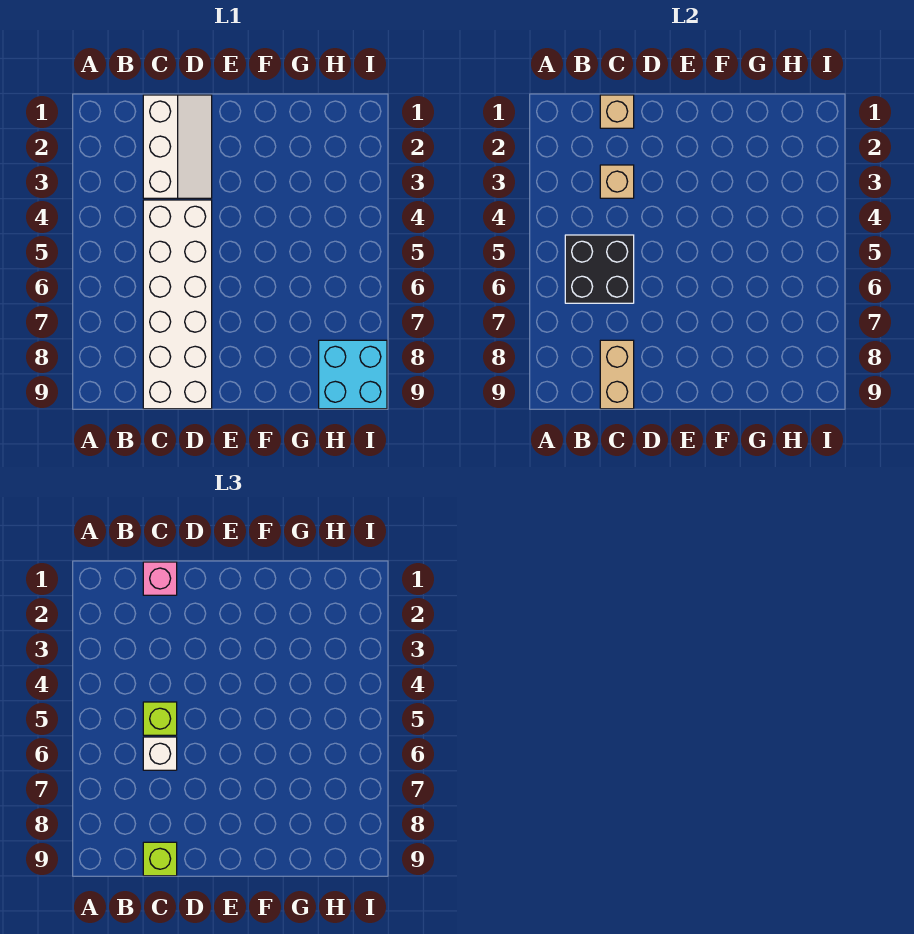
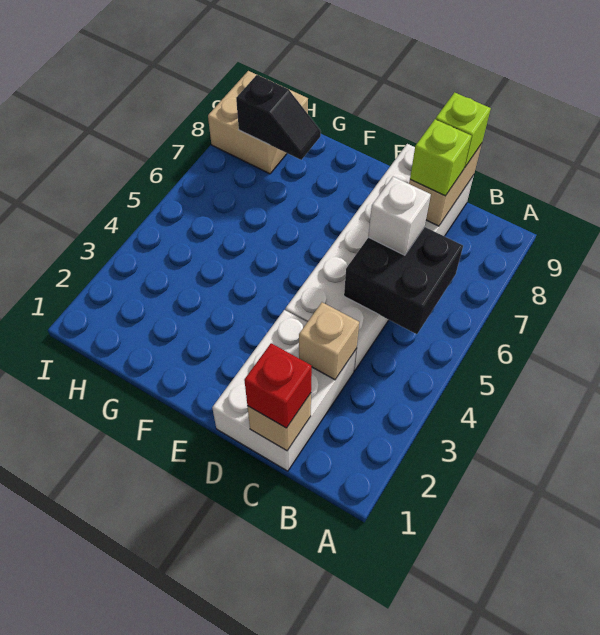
white slope C1:D3 level 1 top C -> white brick C1:D3 level 1
pink brick C1 level 3 -> red brick C1 level 3
lime brick C5 level 3 -> lime brick C8 level 3
none -> black slope G8:H8 level 2 top H
cyan brick H8:I9 level 1 -> tan brick H8:I9 level 1

